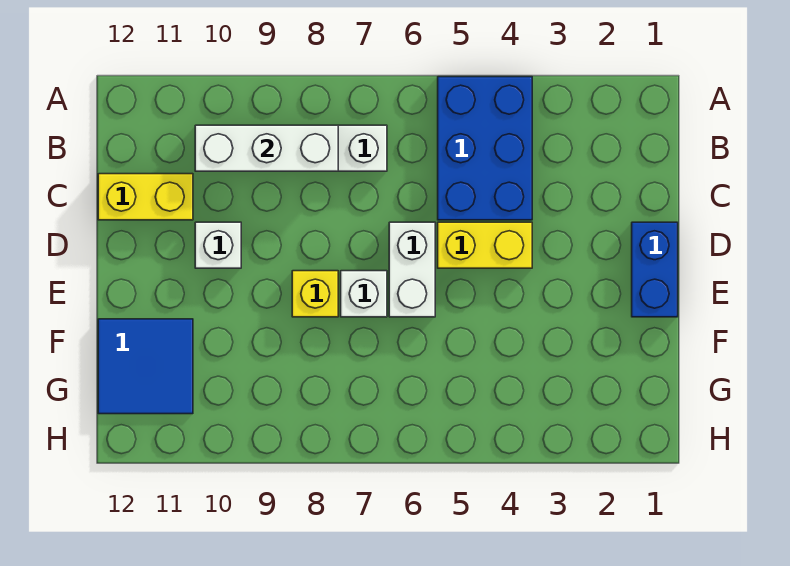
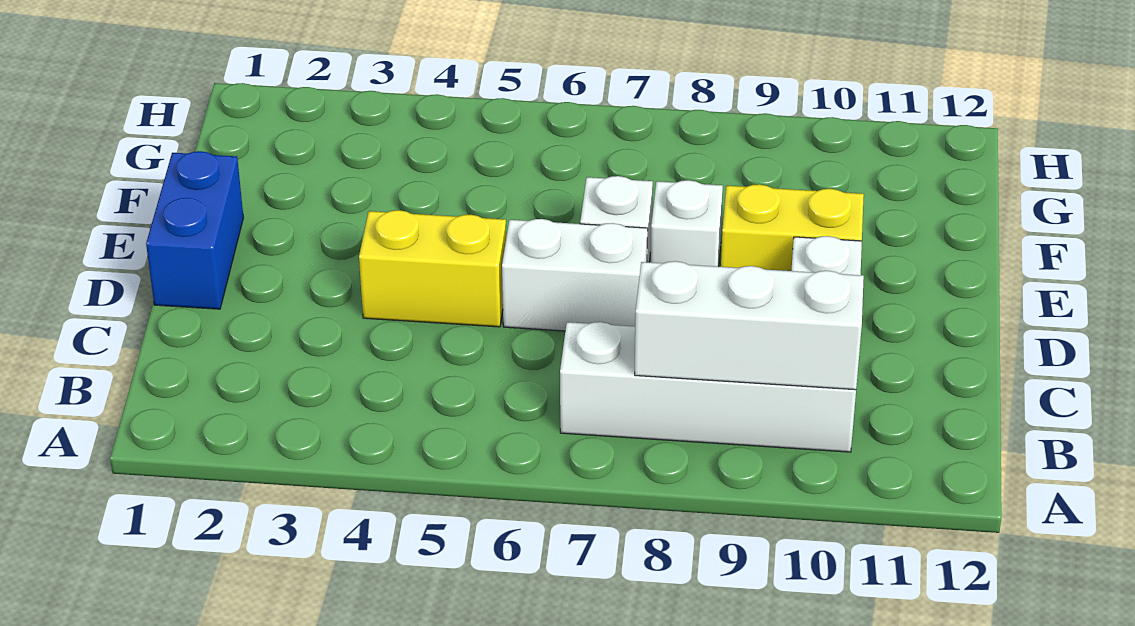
blue brick A4:C5 level 1 -> none
yellow brick C11:C12 level 1 -> yellow brick E9:E10 level 1
white brick D6:E6 level 1 -> white brick D6:D7 level 1
yellow brick E8 level 1 -> white brick E8 level 1
blue tile F11:G12 level 1 -> none

